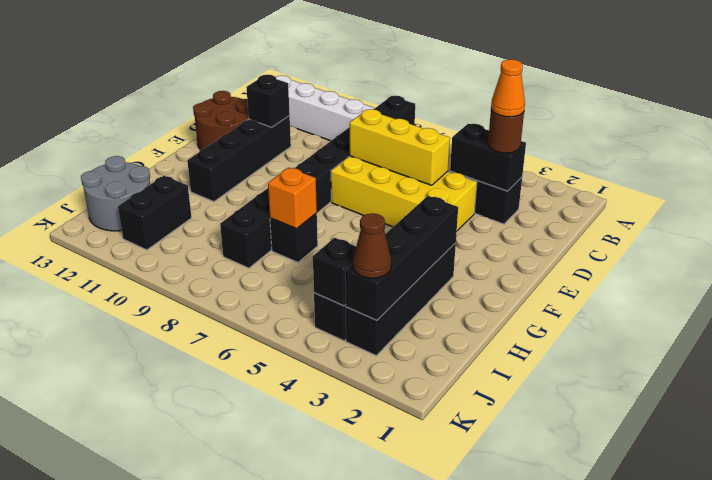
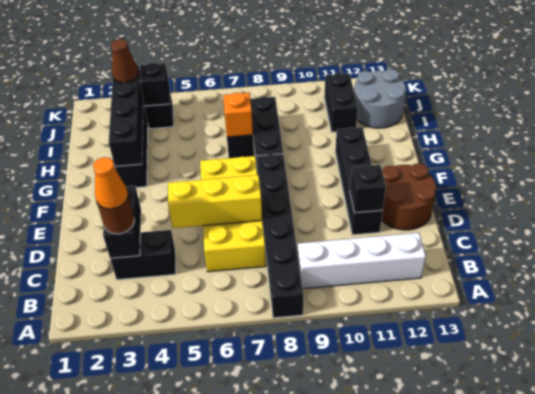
black brick C3:C4 level 2 -> black brick C3:D3 level 2
yellow brick D4:E7 level 1 -> yellow brick C6:F7 level 1

